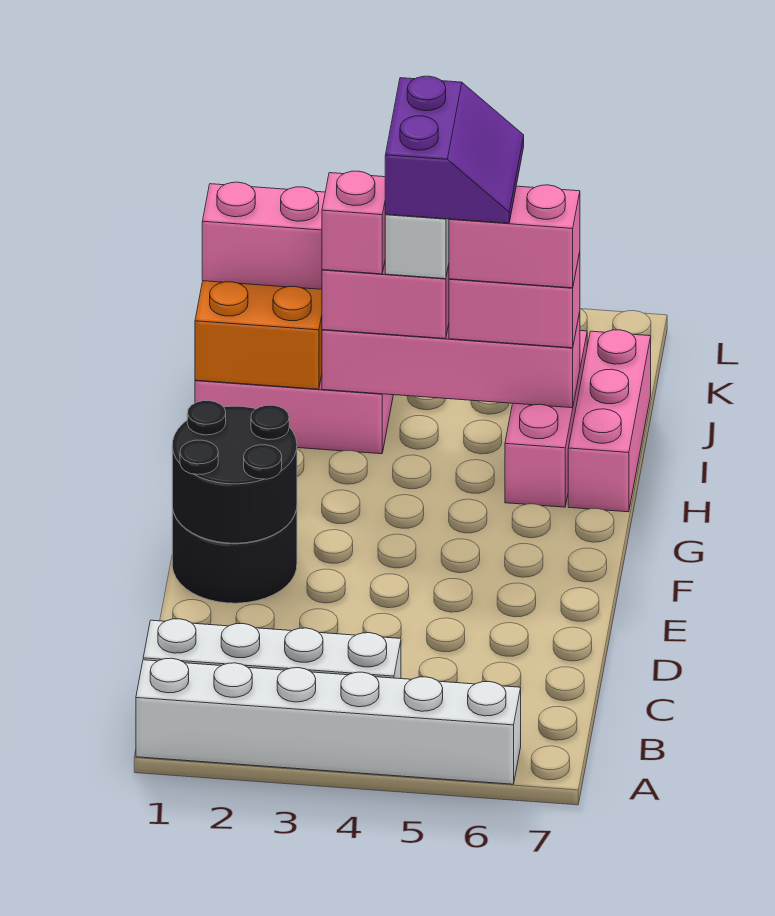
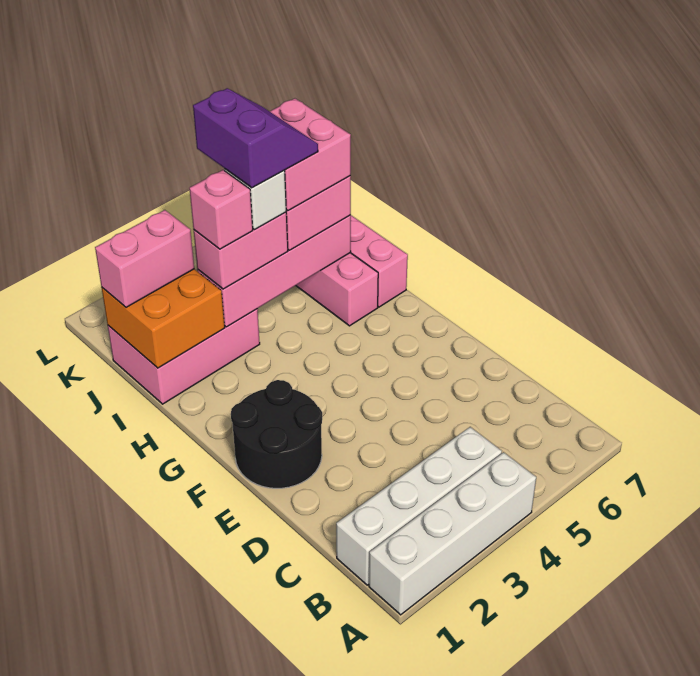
white brick A1:A6 level 1 -> white brick A1:A4 level 1
black round brick E1:F2 level 2 -> none
pink brick I5:I6 level 4 -> pink brick I5:J6 level 4

